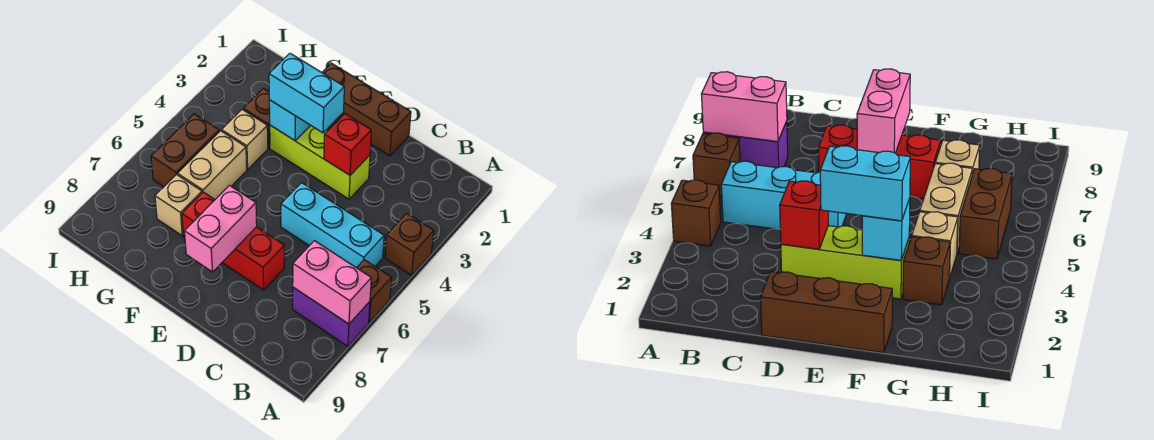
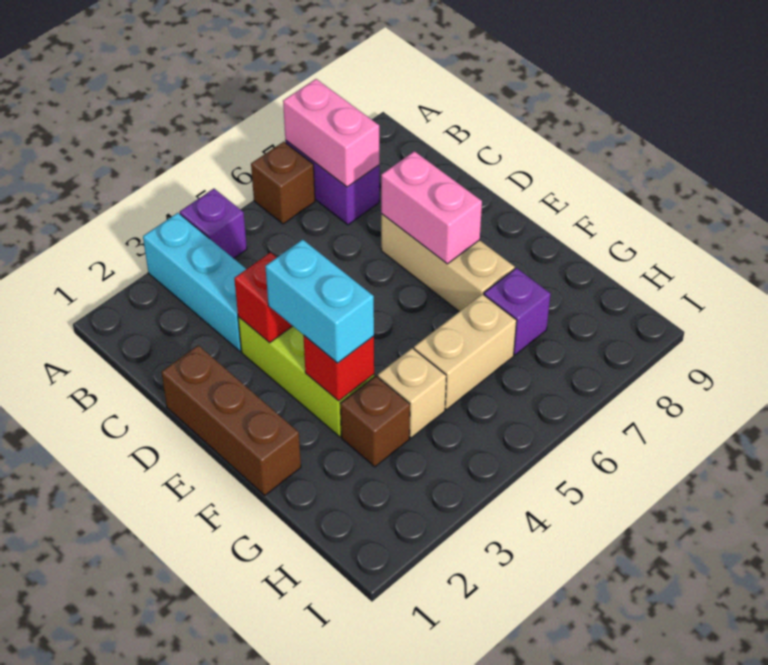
brown brick A4 level 1 -> purple brick A4 level 1
cyan brick B5:D5 level 1 -> cyan brick A3:C3 level 1
red brick D7:F7 level 1 -> tan brick D7:F7 level 1
pink brick E7:E8 level 2 -> pink brick D7:E7 level 2
cyan brick F3 level 2 -> red brick F3 level 2
tan brick G7 level 1 -> purple brick G7 level 1
brown brick H5:H6 level 1 -> none

